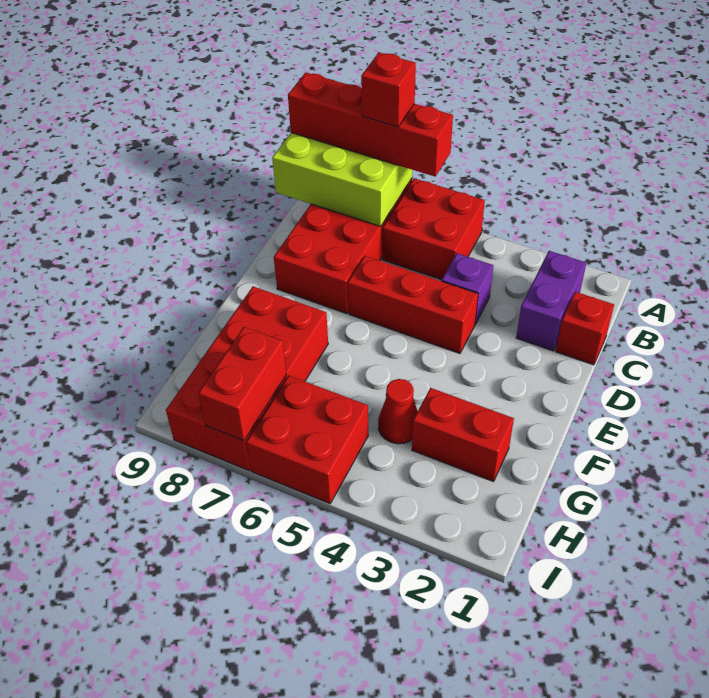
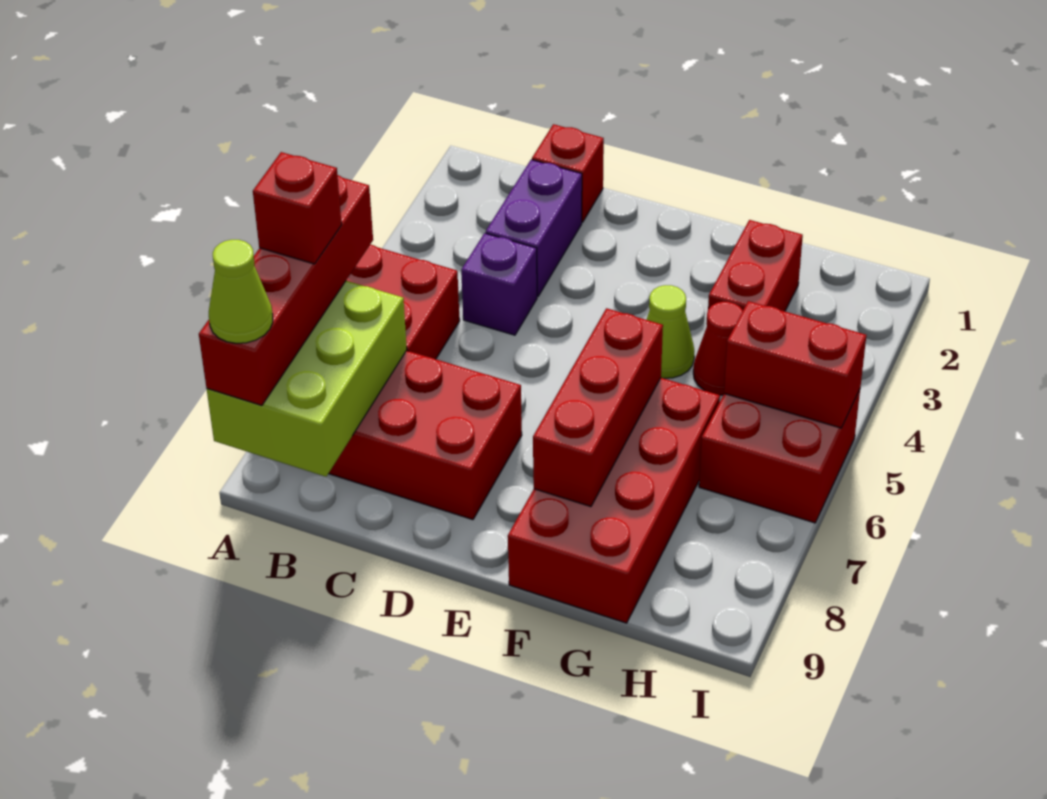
none -> lime cone A9 level 4
purple brick B2:C2 level 1 -> purple brick C2:C3 level 1
red brick D4:D6 level 1 -> red brick F6:F8 level 2
none -> lime cone F4 level 1
red brick F7:I8 level 1 -> red brick F6:G9 level 1
red brick H7:I7 level 2 -> red brick H5:I5 level 2

